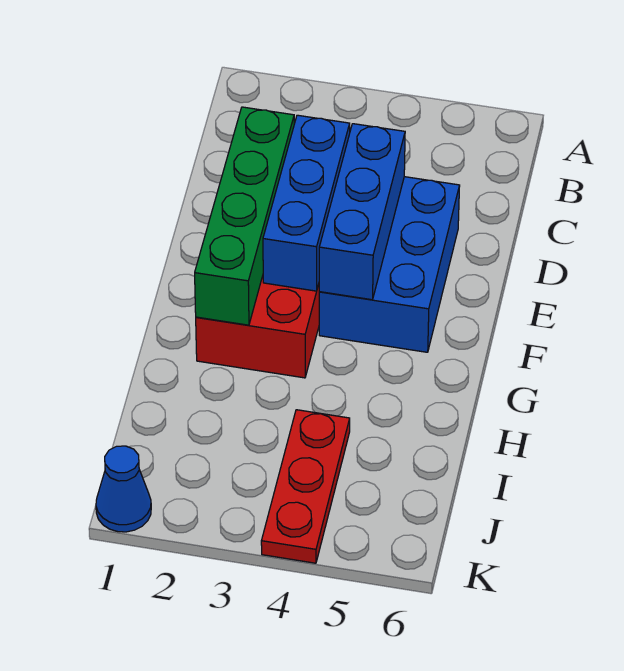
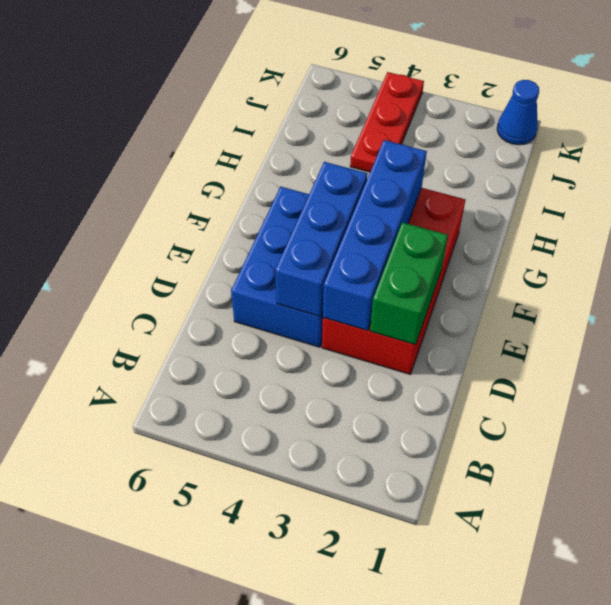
green brick D2:G2 level 2 -> green brick D2:E2 level 2
blue brick D3:F3 level 2 -> blue brick D3:G3 level 2

